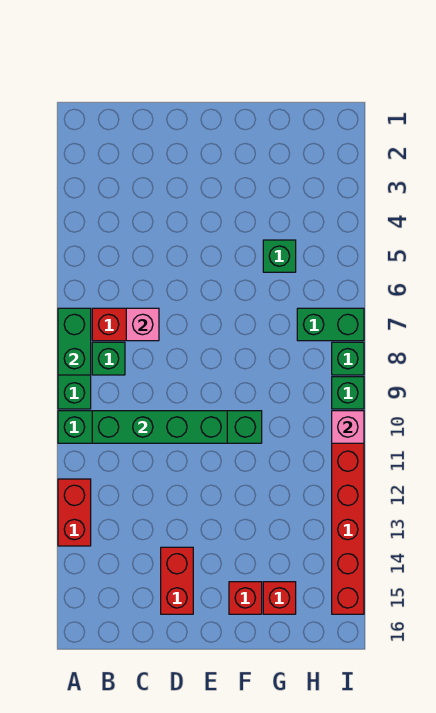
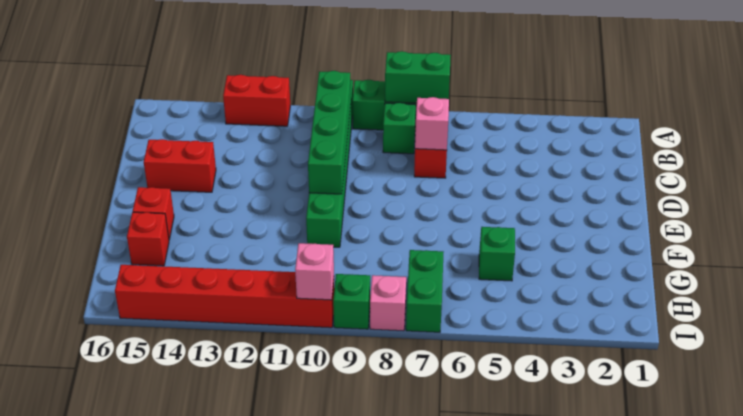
green brick I8 level 1 -> pink brick I8 level 1

